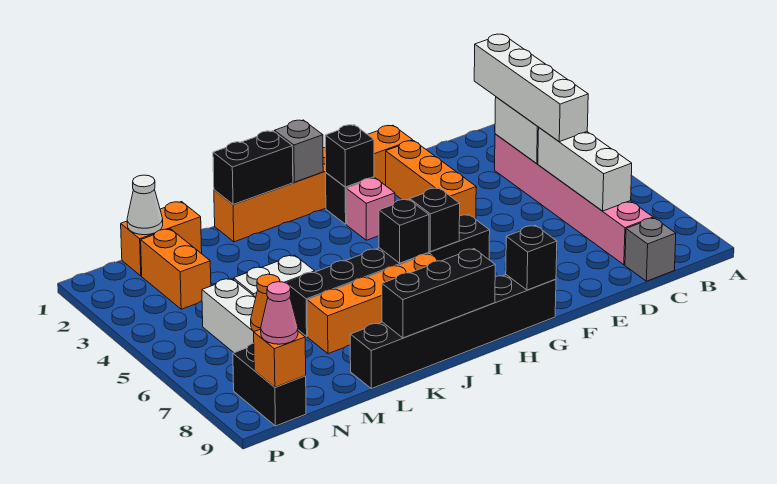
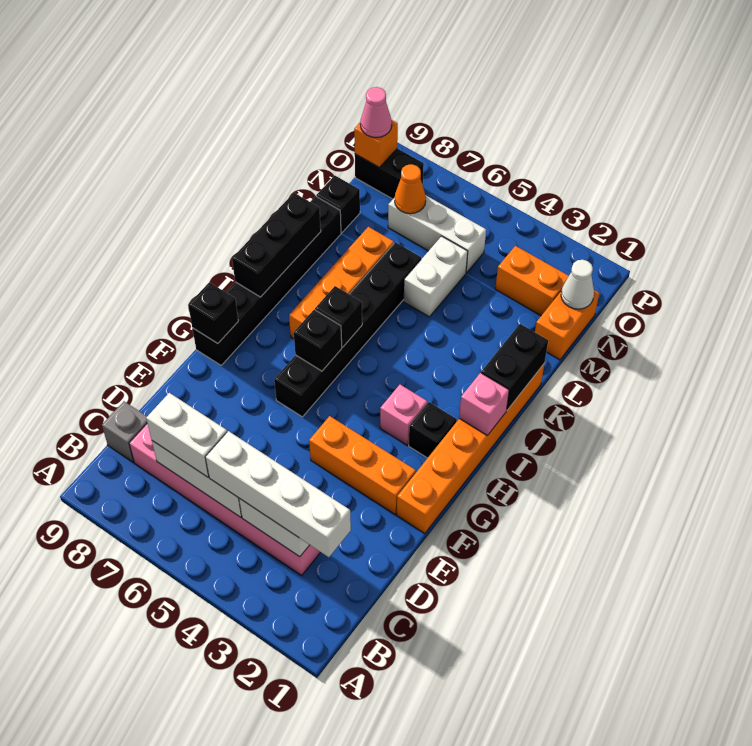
none -> white brick C6:C7 level 3
black brick H2 level 2 -> black brick M9 level 1
grey brick I1 level 2 -> pink brick I1 level 2

